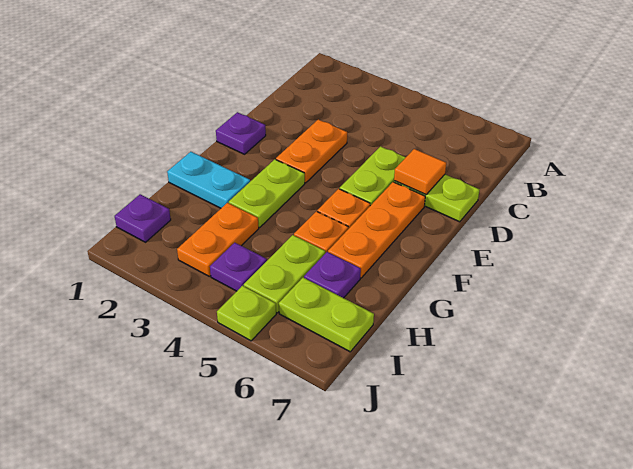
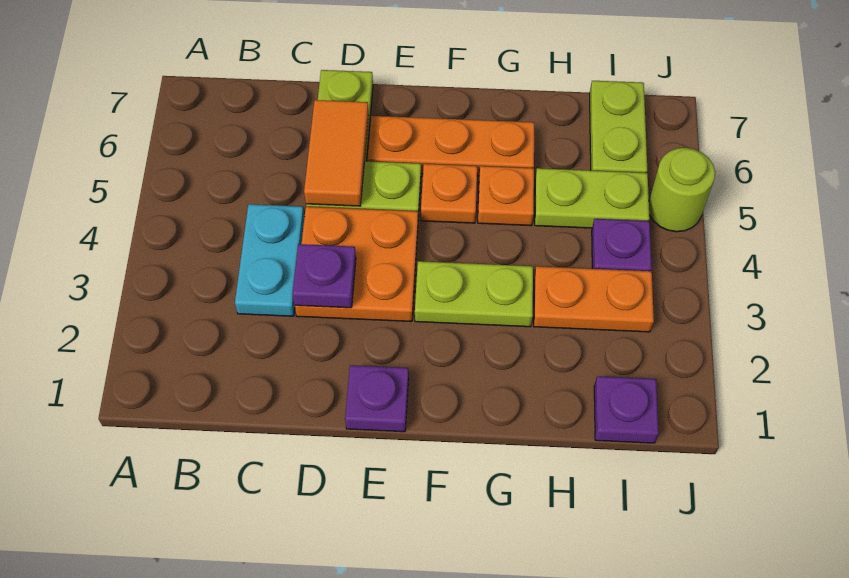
orange plate D3:E3 level 1 -> orange plate D3:E4 level 1
orange tile D6 level 2 -> orange tile D5:D6 level 2
cyan plate G1:G2 level 1 -> cyan plate C3:C4 level 1
purple plate H6 level 1 -> purple plate D3 level 2
lime plate J5 level 1 -> lime round brick J5 level 1

